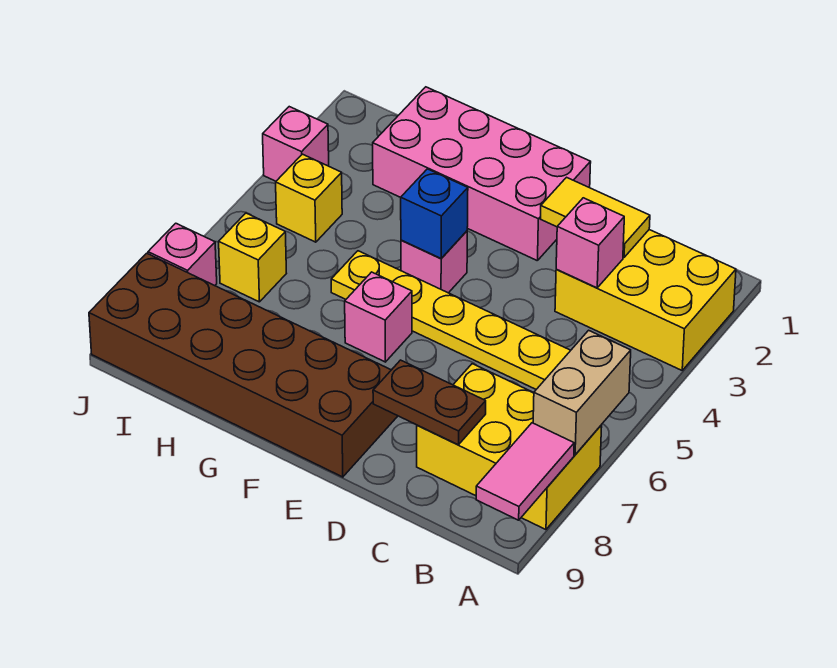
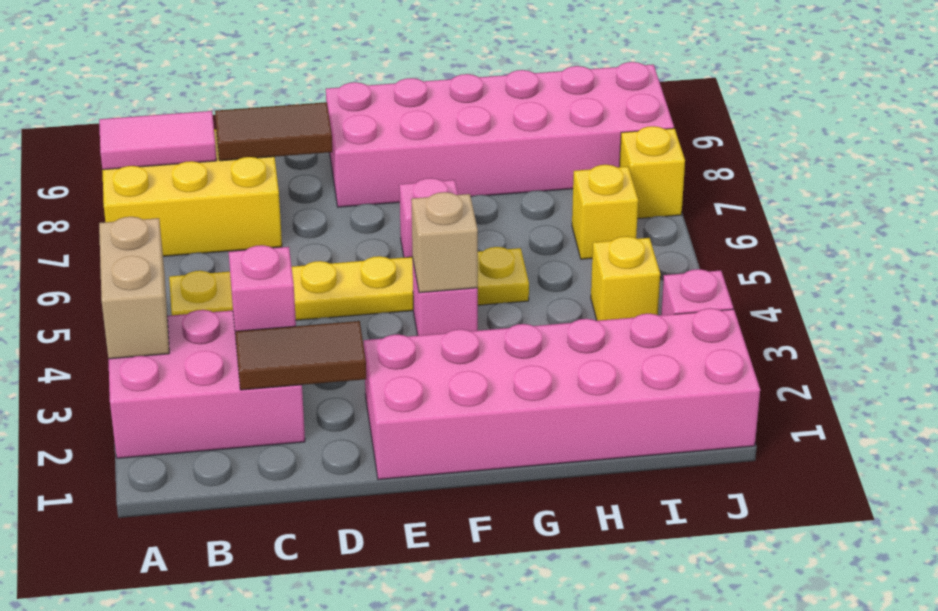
yellow brick A2:C3 level 1 -> pink brick A2:C3 level 1
tan brick A6:A7 level 2 -> tan brick A3:A4 level 2
pink tile A8:A9 level 2 -> pink tile A8:B8 level 2
yellow tile C2:D2 level 2 -> brown tile C2:D2 level 2
brown plate C8:D8 level 2 -> brown tile C8:D8 level 2
pink brick E1:H2 level 1 -> pink brick E1:J2 level 1
brown brick E8:J9 level 1 -> pink brick E8:J9 level 1
blue brick F4 level 2 -> tan brick F4 level 2
pink brick J7 level 1 -> yellow brick J7 level 1

